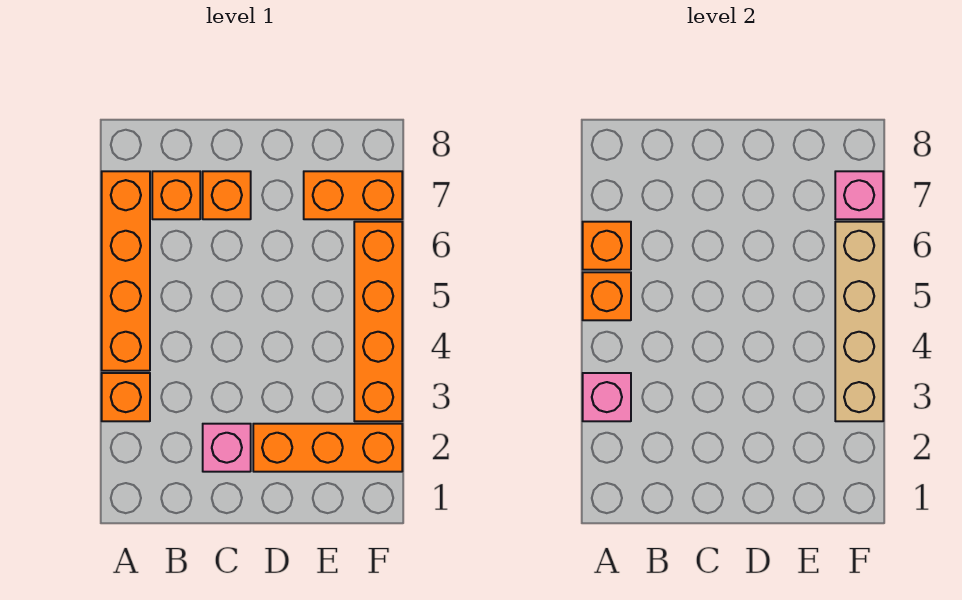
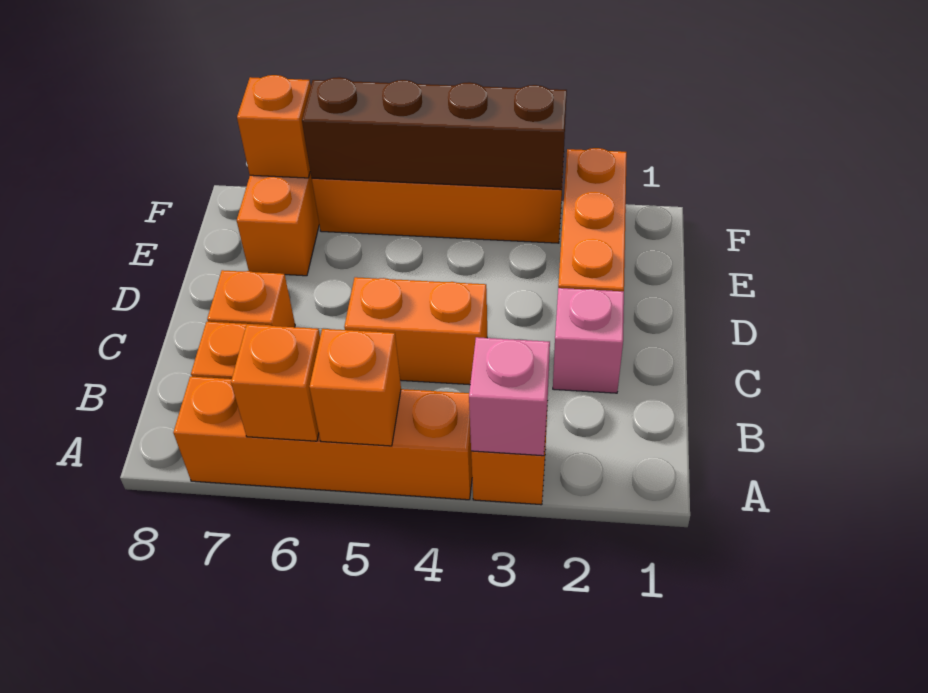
none -> orange brick C4:C5 level 1
tan brick F3:F6 level 2 -> brown brick F3:F6 level 2
pink brick F7 level 2 -> orange brick F7 level 2

